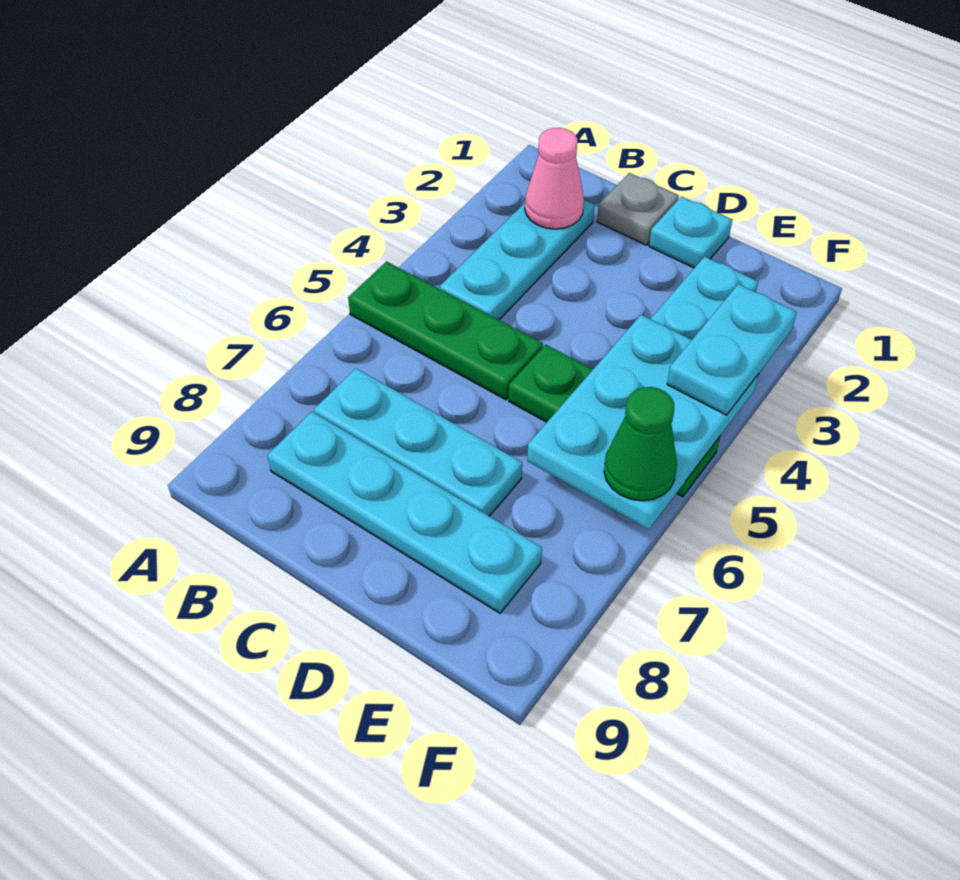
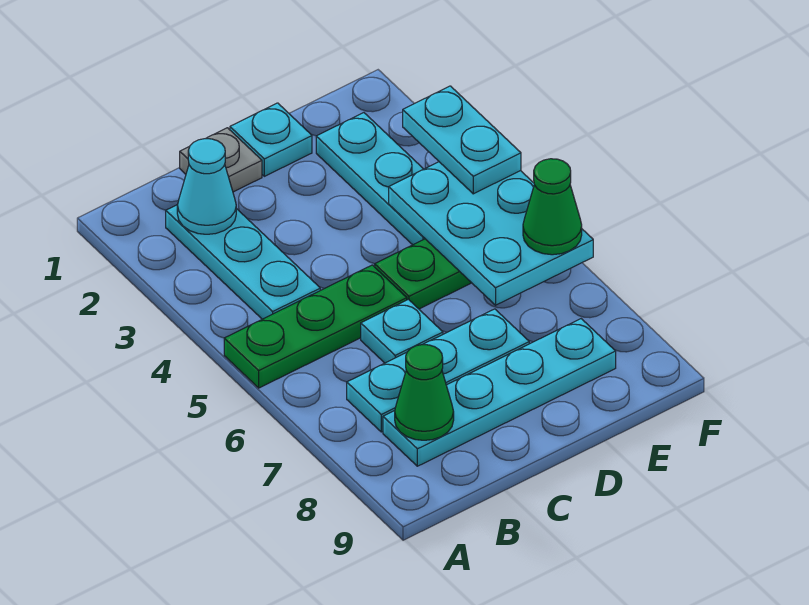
pink cone B2 level 2 -> cyan cone B2 level 2
none -> green cone B8 level 2
none -> cyan plate C6 level 1

